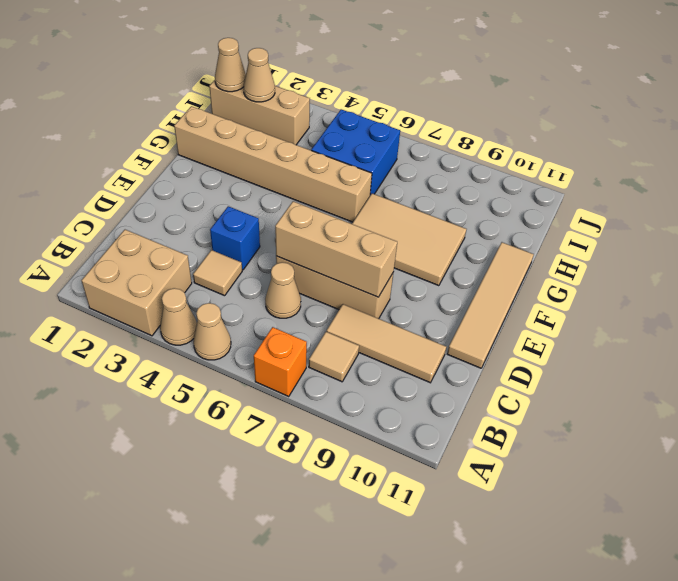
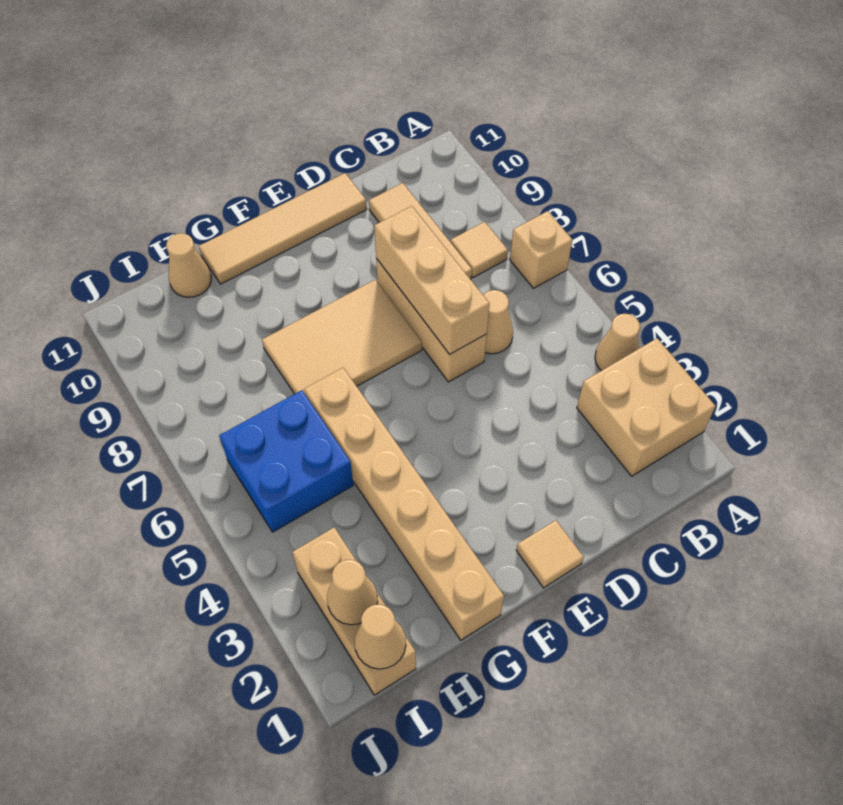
tan cone A5 level 1 -> tan cone H11 level 1
orange brick A7 level 1 -> tan brick A7 level 1
tan tile C4 level 1 -> tan tile E1 level 1
blue brick D4 level 1 -> none
tan tile F7:G9 level 1 -> tan tile E7:G8 level 1

